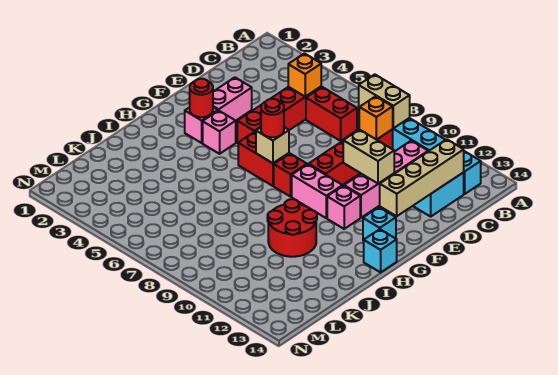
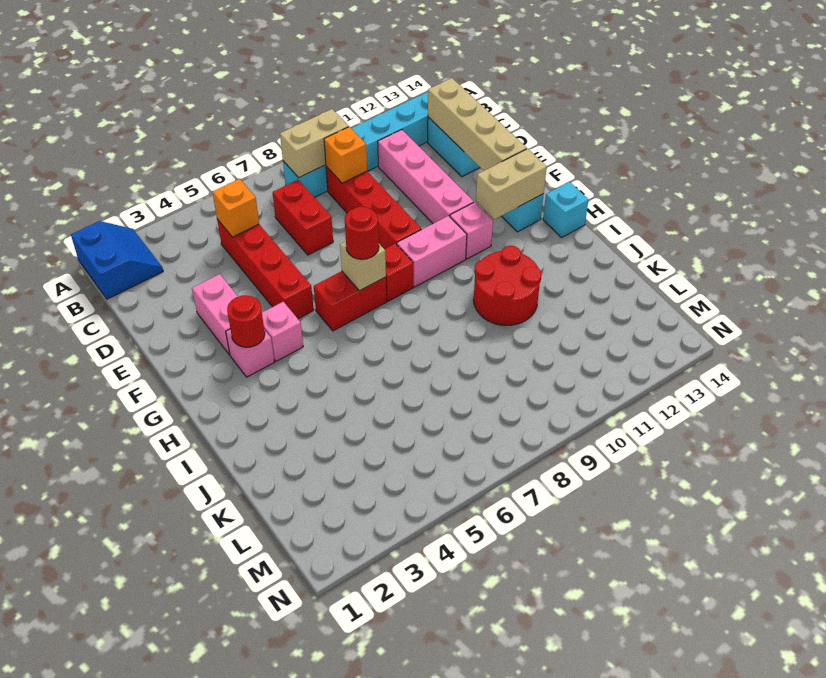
none -> blue slope A1:B2 level 1 top 1
red brick C6:C7 level 1 -> red brick C7:D7 level 1
tan brick E10:E11 level 2 -> tan brick G12:G13 level 2

